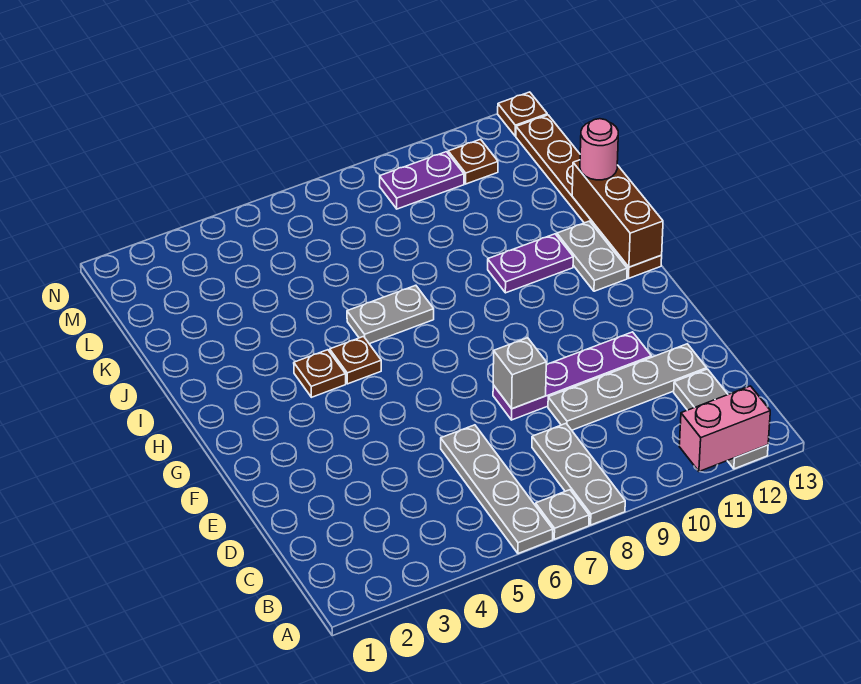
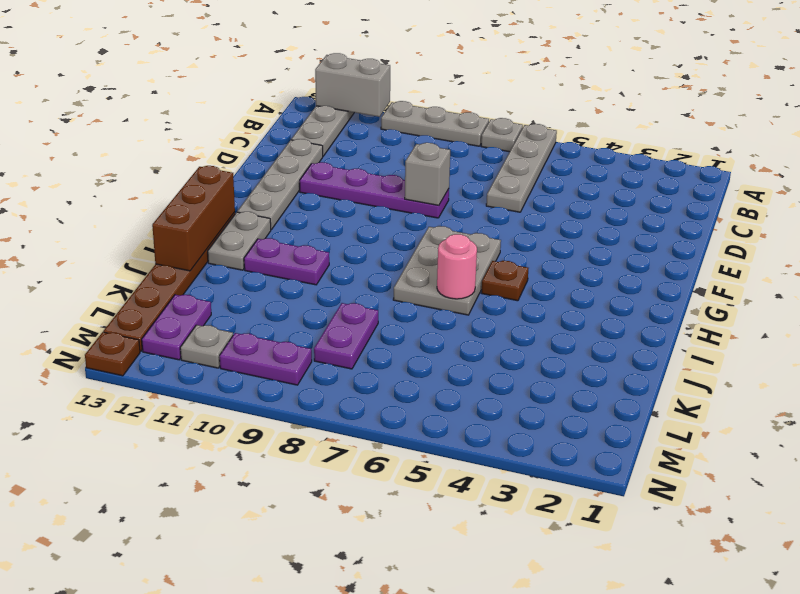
grey plate A8:C8 level 1 -> grey plate A8:A10 level 1
pink brick A11:A12 level 2 -> grey brick A11:A12 level 2
grey plate D9:D12 level 1 -> grey plate D12:G12 level 1
brown plate H4 level 1 -> none
grey plate I6:I7 level 1 -> grey plate G6:I7 level 1
pink round brick J13 level 3 -> pink round brick I6 level 2
none -> purple plate K8:L8 level 1
none -> purple plate L12:M12 level 1
brown plate M11 level 1 -> grey plate M11 level 1

